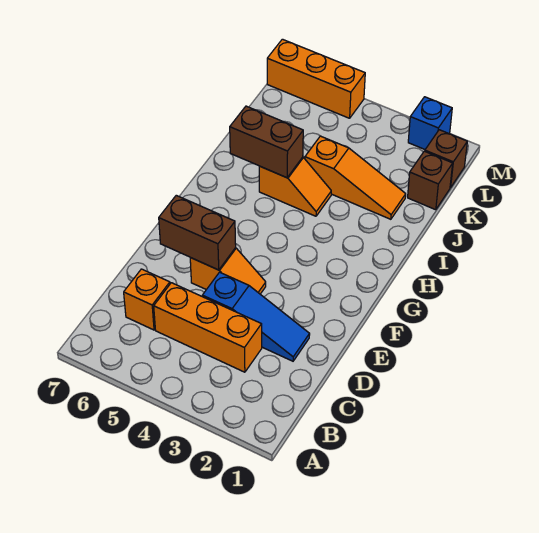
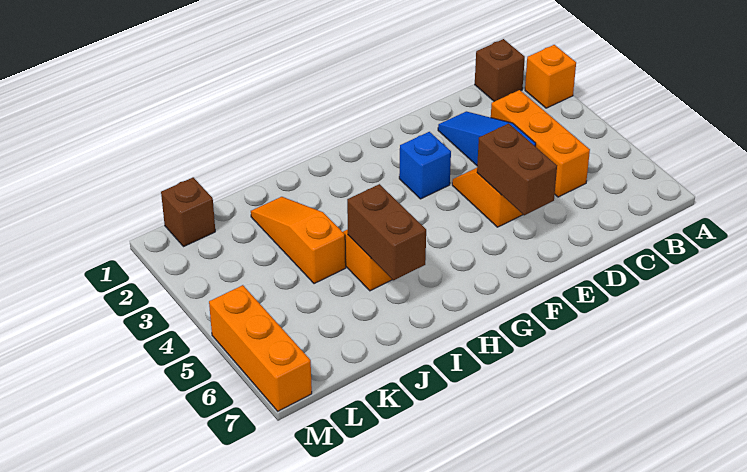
orange brick C6 level 1 -> orange brick A2 level 1
brown brick K1 level 1 -> brown brick B1 level 1
blue brick M2 level 1 -> blue brick F3 level 1

